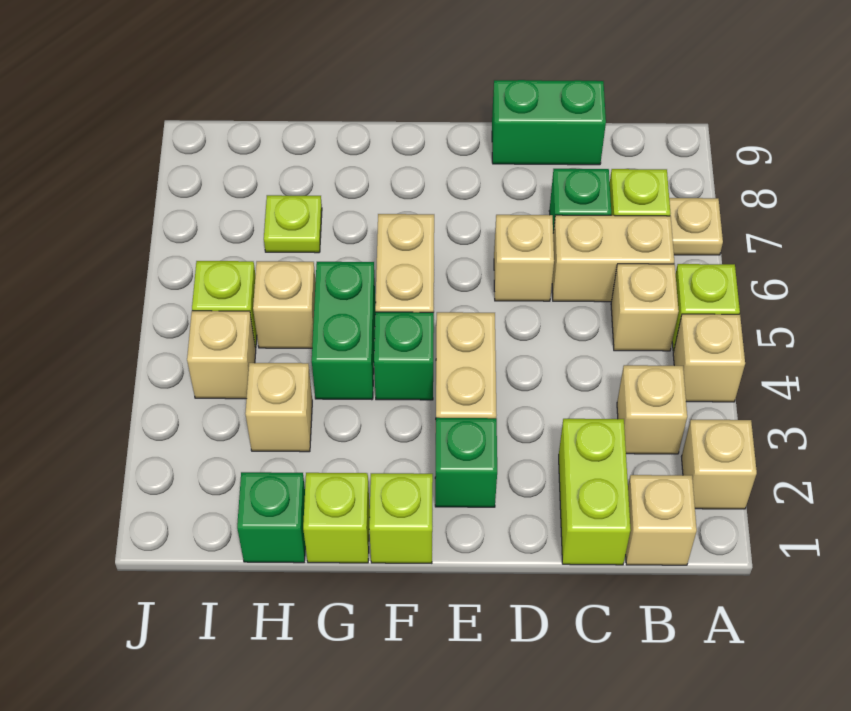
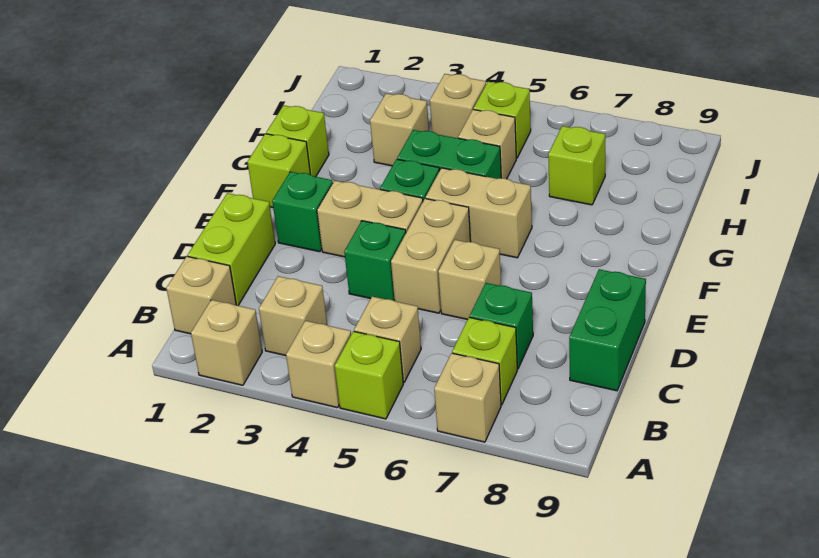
tan plate A7 level 1 -> tan brick A7 level 1
tan brick B6:C6 level 1 -> tan brick D5:E5 level 1
lime brick C1:C2 level 1 -> lime brick C1:D1 level 1
green brick H1 level 1 -> green brick D4 level 1
lime plate H7 level 1 -> lime brick H7 level 1

